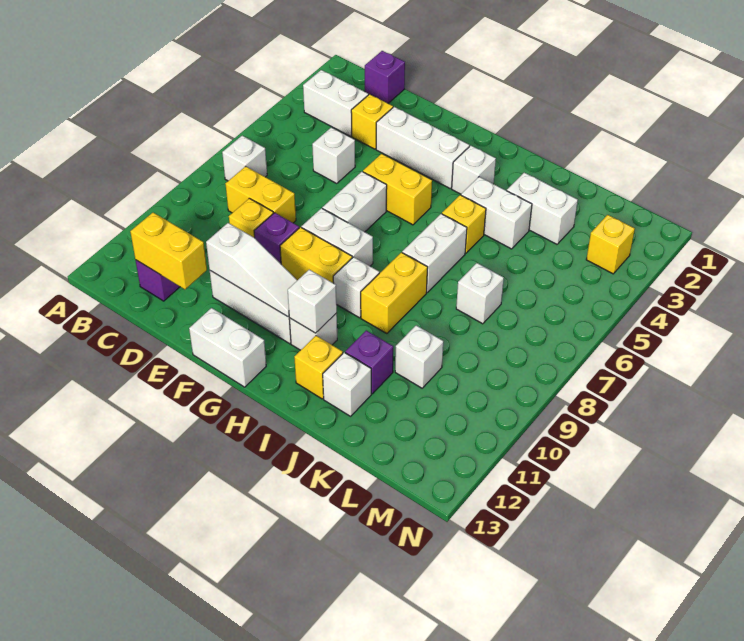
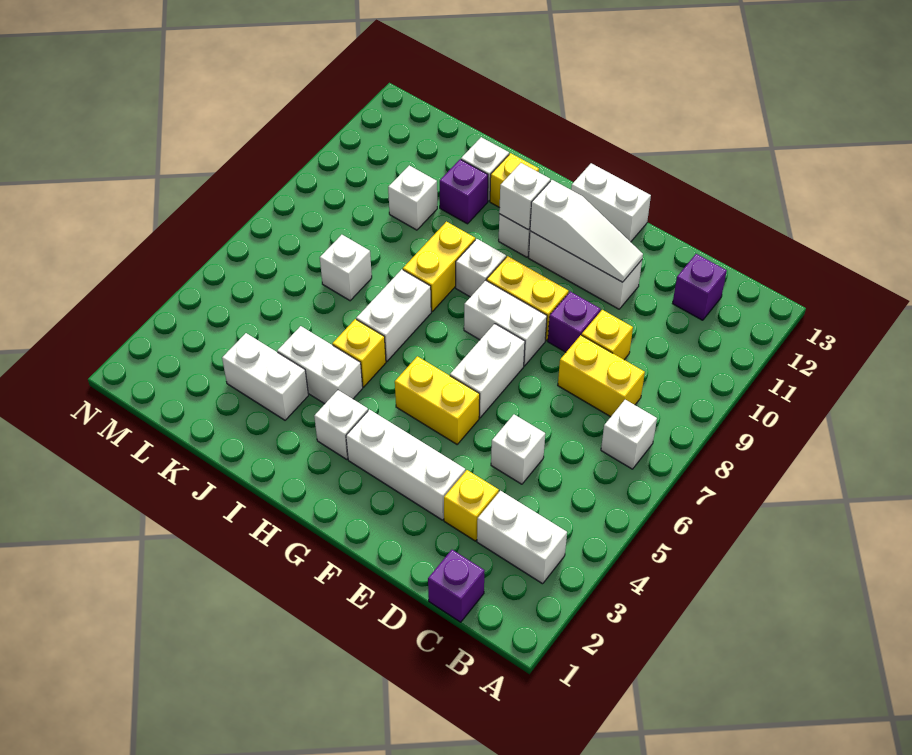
yellow brick C12:D12 level 2 -> none
white slope E11:G11 level 2 top E -> white slope E11:G11 level 2 top G
yellow brick M3 level 1 -> none

